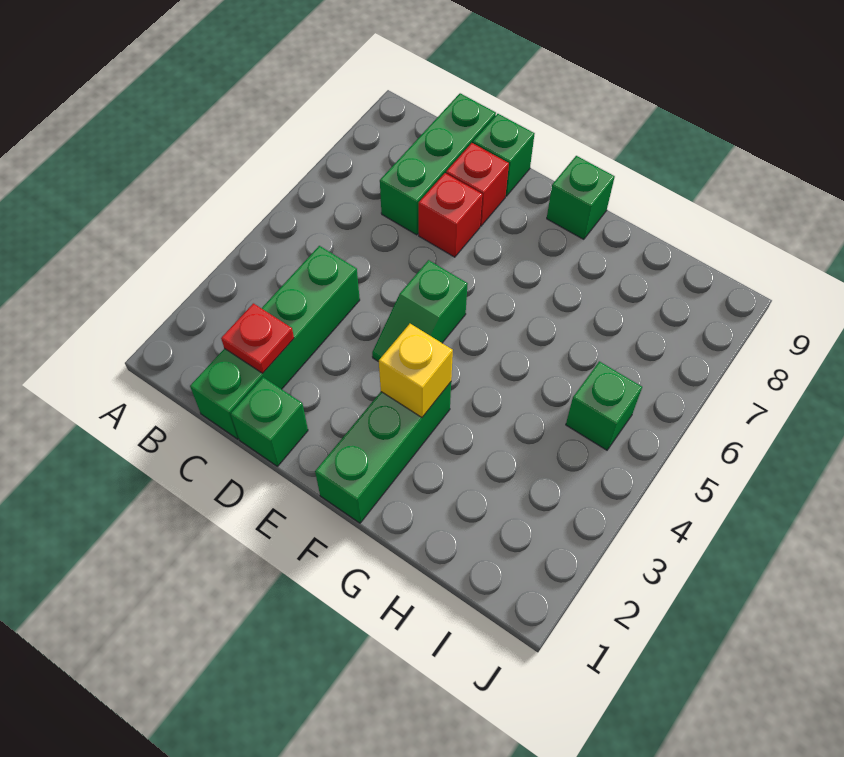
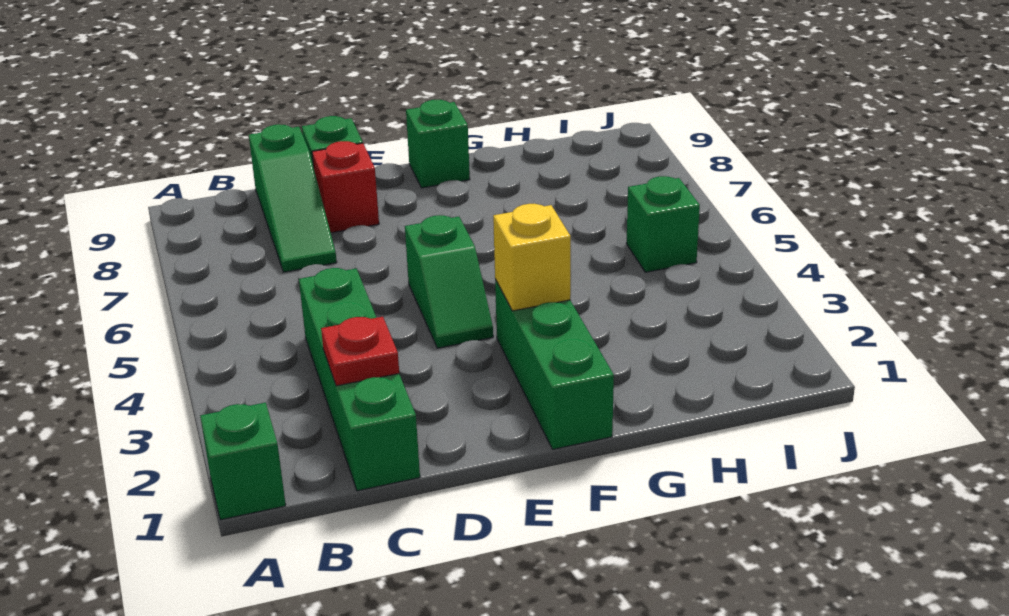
green brick C7:C9 level 1 -> green slope C7:C9 level 1 top 9
green brick D1 level 1 -> green brick A1 level 1
red brick D7 level 1 -> none

